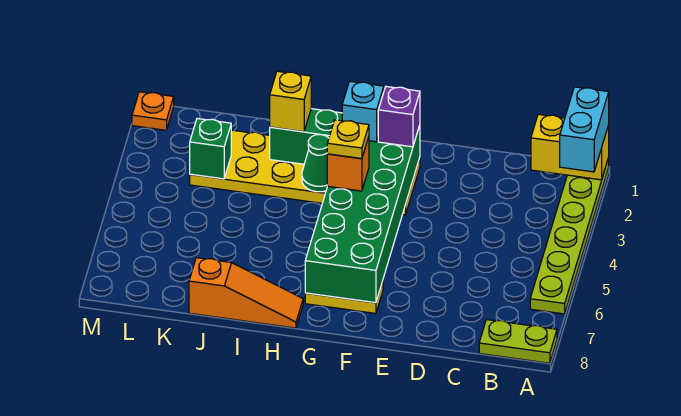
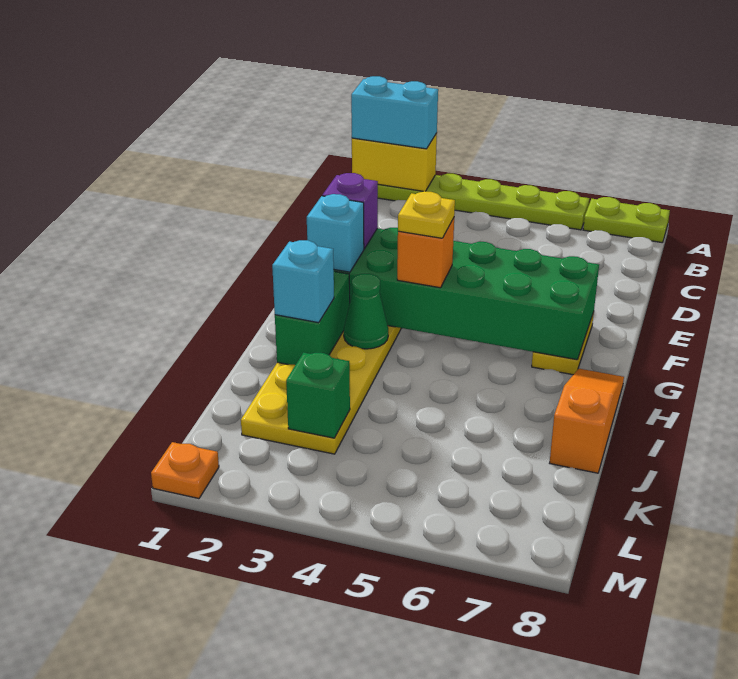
yellow brick A1:B1 level 2 -> yellow brick A1:A2 level 2
lime plate A8:B8 level 1 -> lime plate A7:A8 level 1
yellow brick I2 level 3 -> cyan brick I2 level 3

